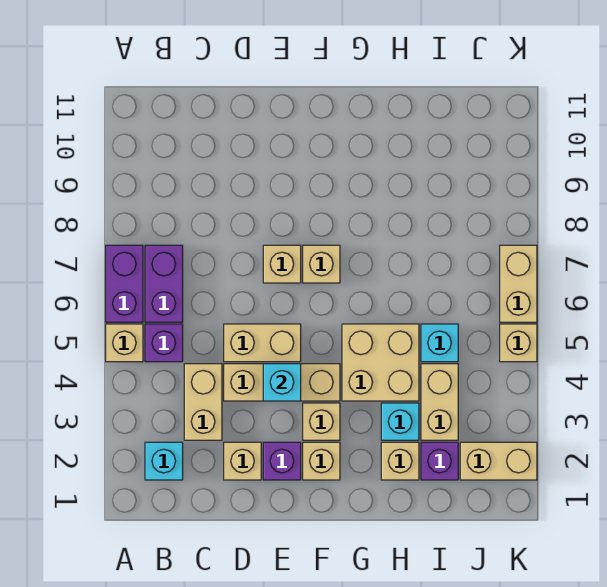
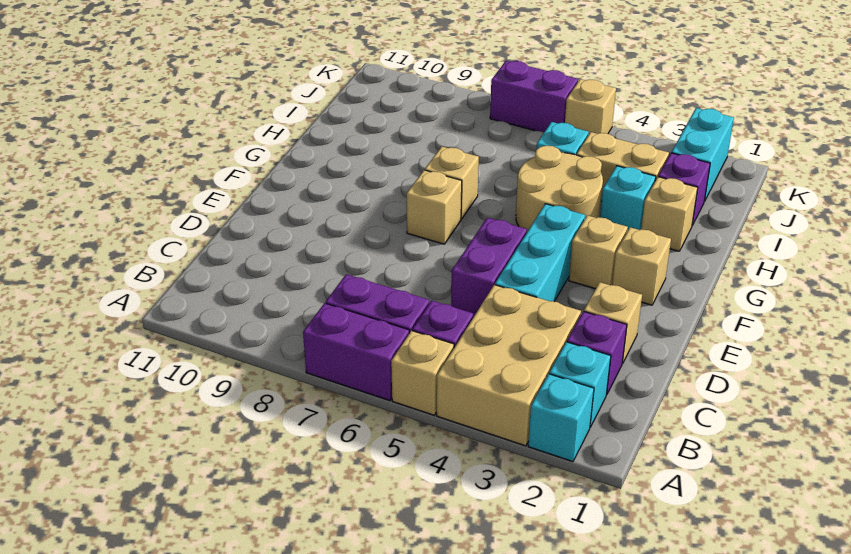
tan brick C3:C4 level 1 -> tan brick A3:C4 level 1
tan brick D4:F4 level 1 -> cyan brick D4:F4 level 1
tan brick D5:E5 level 1 -> purple brick D5:E5 level 1
purple brick E2 level 1 -> purple brick C2 level 1
cyan brick E4 level 2 -> cyan brick A2 level 1
tan brick E7 level 1 -> tan brick G7 level 1
tan brick G4:H5 level 1 -> tan round brick G4:H5 level 1
tan brick J2:K2 level 1 -> cyan brick J2:K2 level 1
tan brick K6:K7 level 1 -> purple brick K6:K7 level 1

